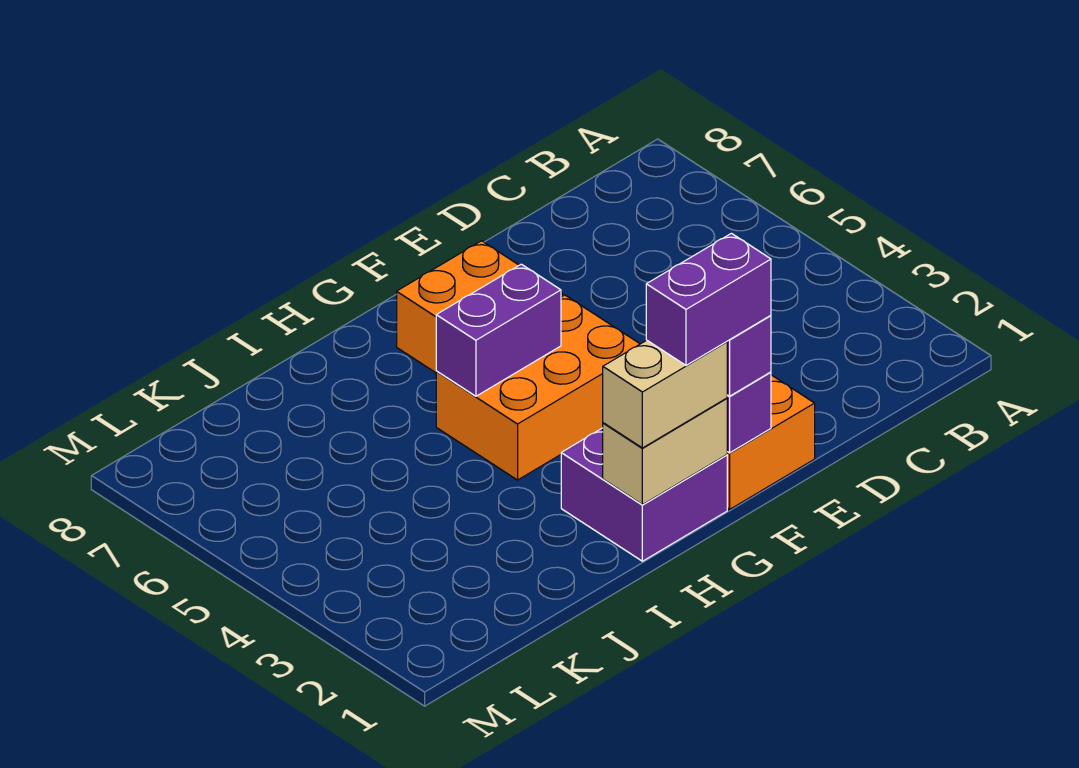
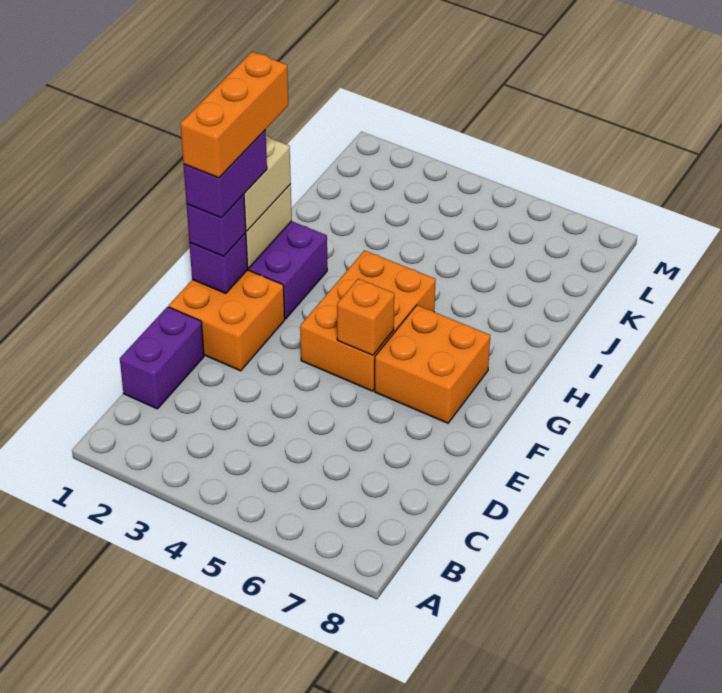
none -> orange brick F1:H1 level 5
none -> orange brick F5 level 2
purple brick G5:H5 level 2 -> purple brick C1:D1 level 1

